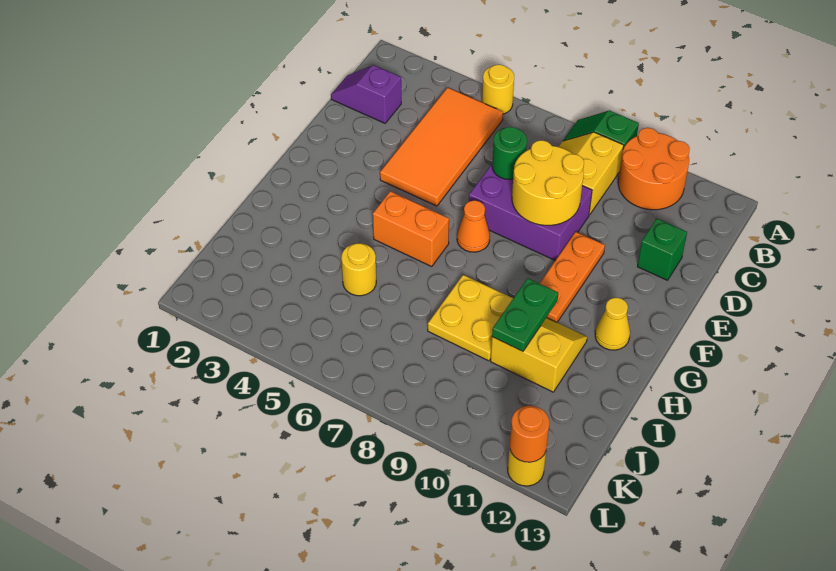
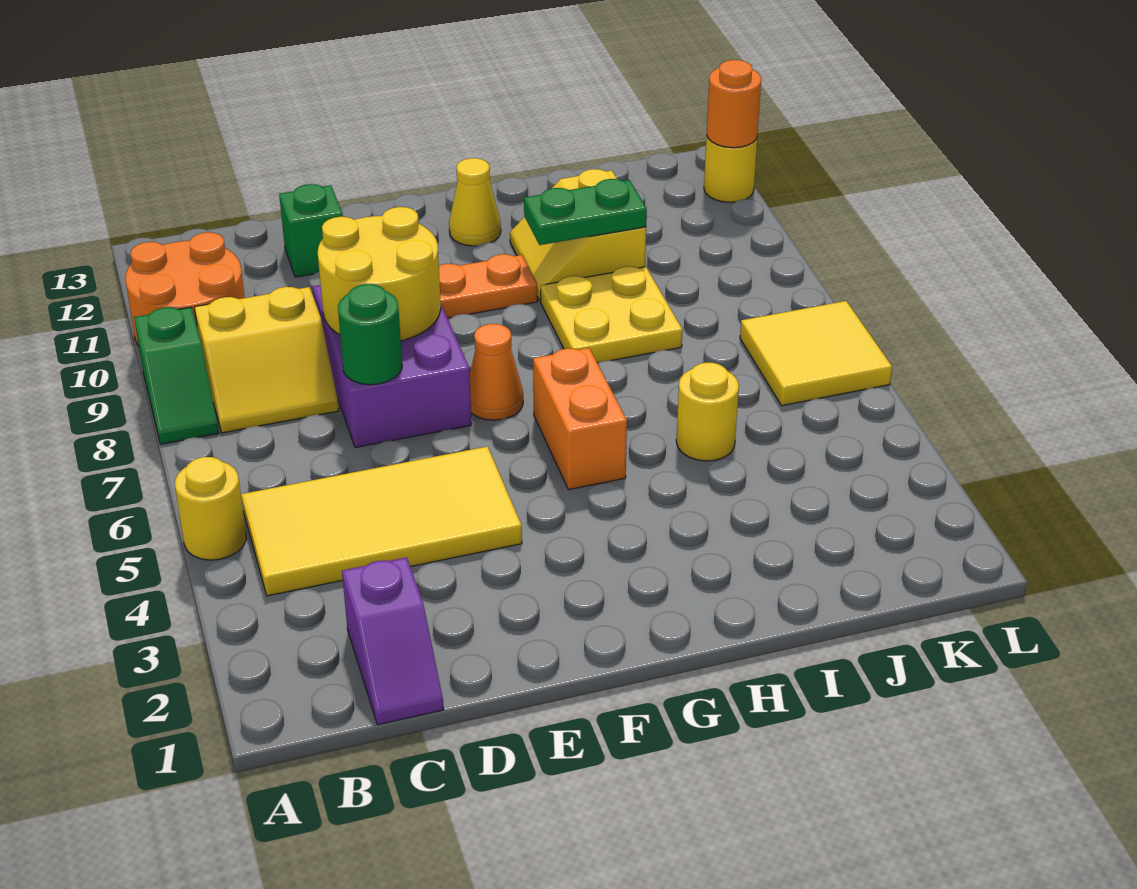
orange tile B4:E5 level 1 -> yellow tile B4:E5 level 1
none -> yellow tile K6:L7 level 1

